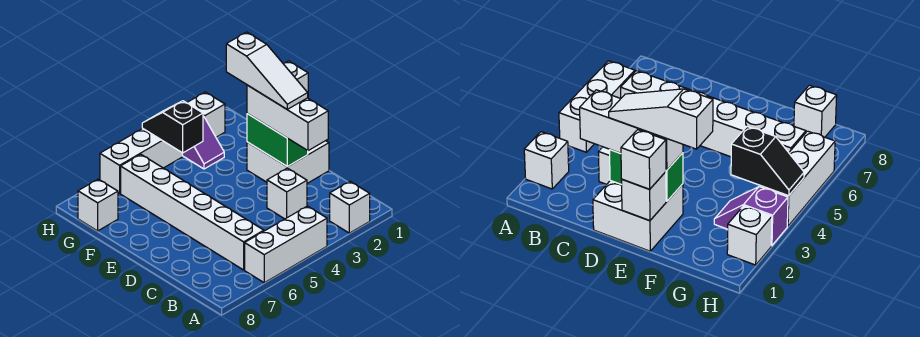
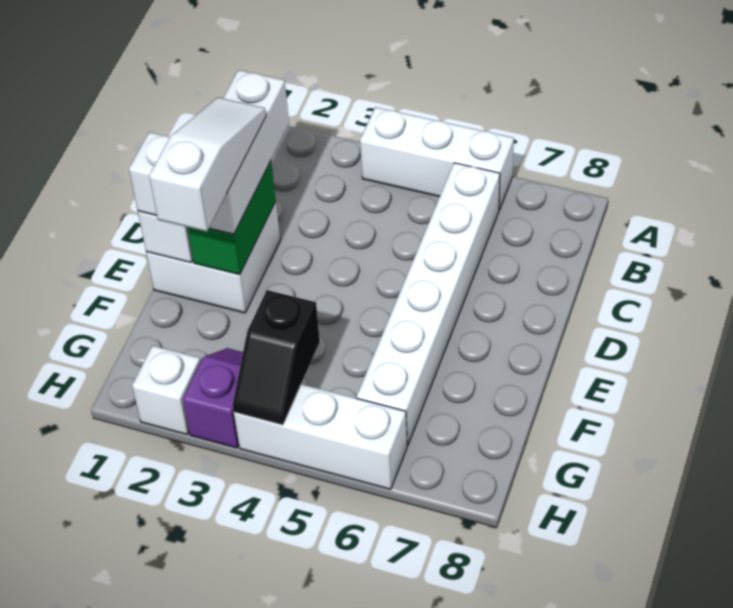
white brick A2 level 1 -> none
white brick C3 level 1 -> none
white brick G8 level 1 -> none

